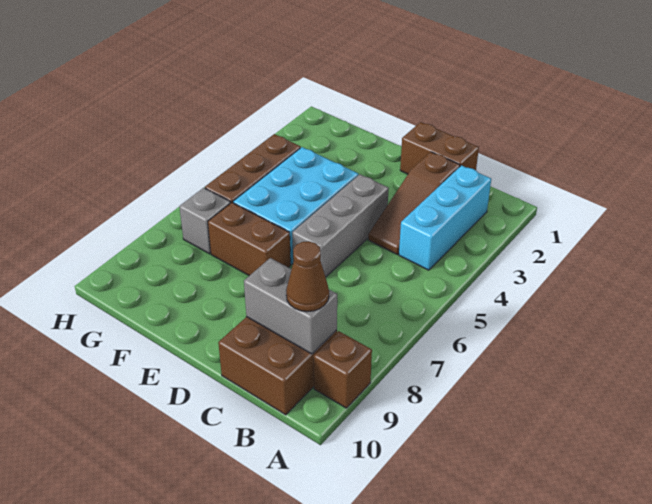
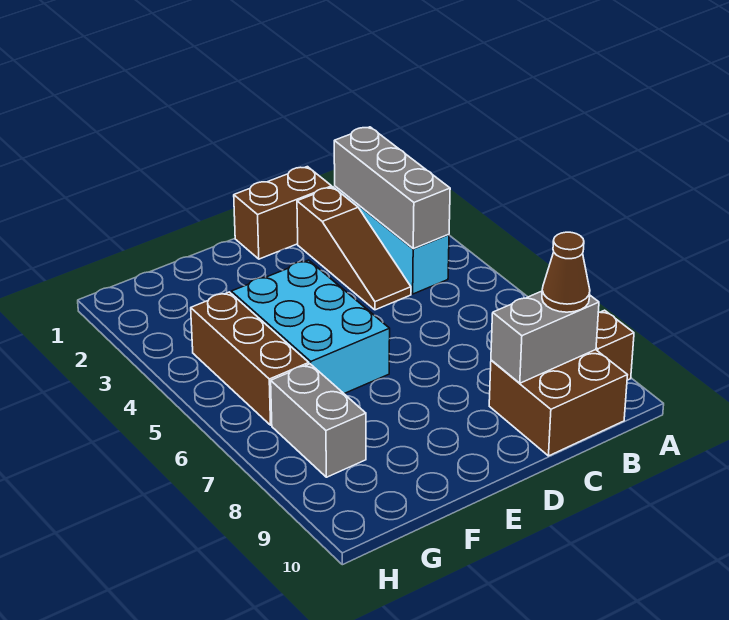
grey brick D4:D6 level 1 -> grey brick B2:B4 level 2
brown brick E7:F7 level 1 -> none
grey brick G7 level 1 -> grey brick G7:G8 level 1

